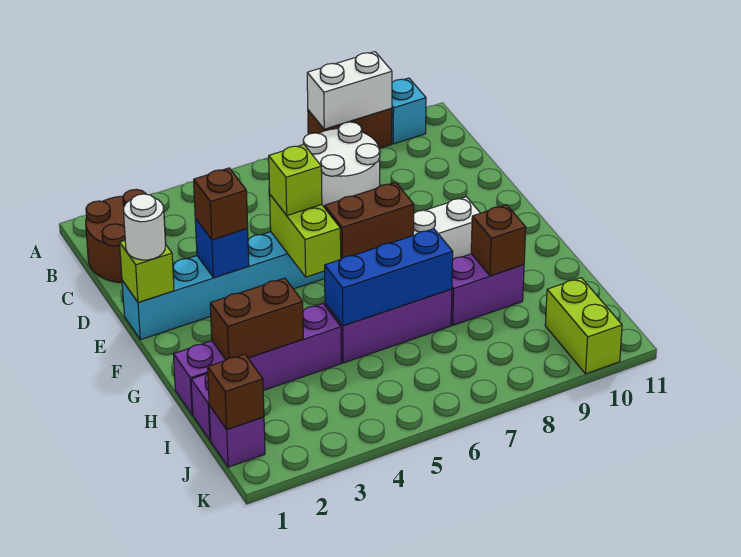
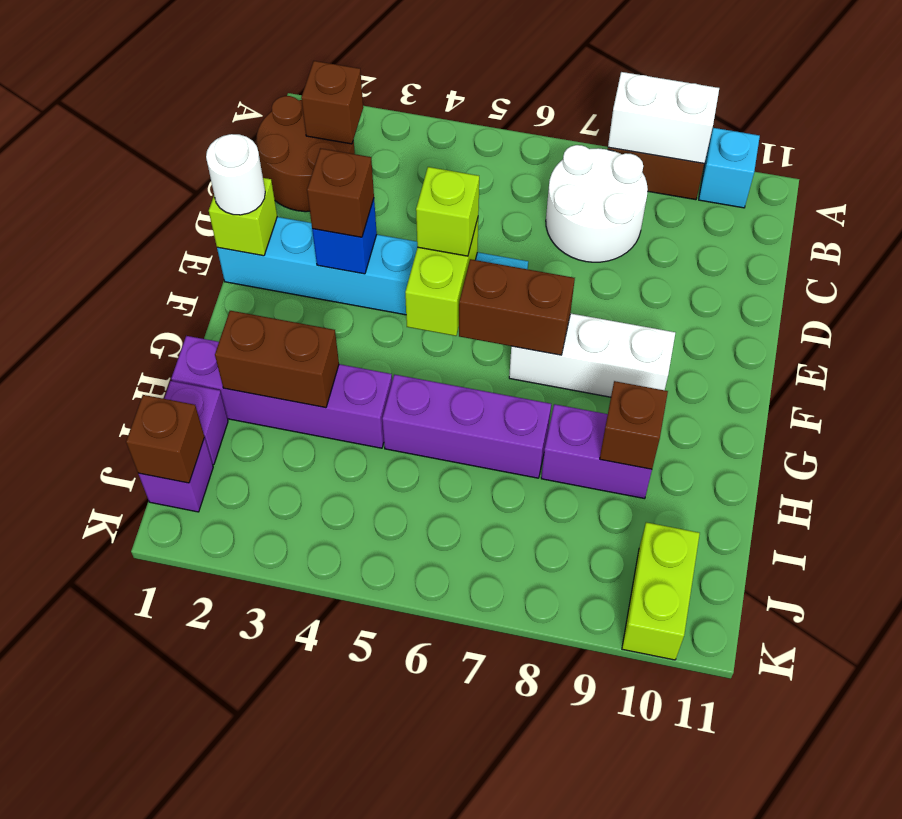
none -> brown brick B2 level 2
blue brick H5:H7 level 2 -> none

